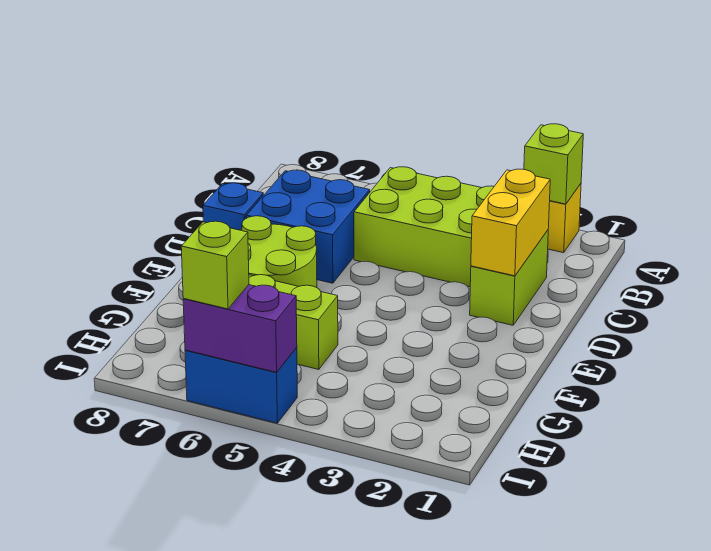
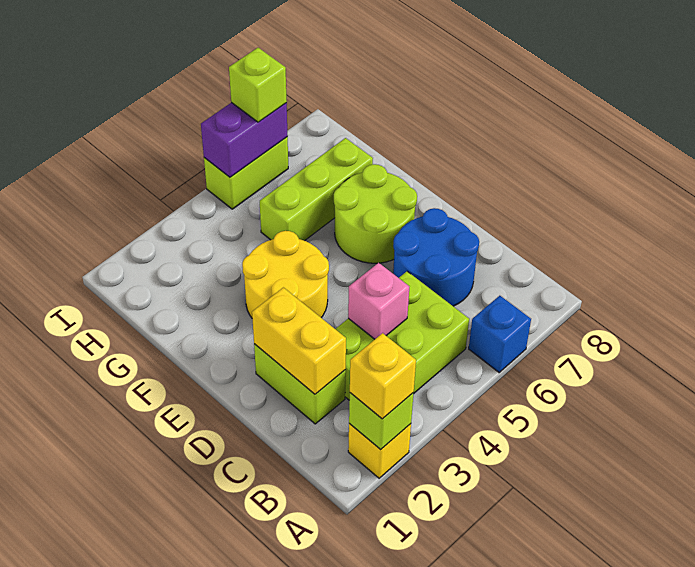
none -> yellow brick A2 level 3
none -> pink brick C4 level 2
blue brick C6:D7 level 1 -> blue round brick C6:D7 level 1
blue brick D8 level 1 -> blue brick A6 level 1
none -> yellow round brick E3:F4 level 1
blue brick I5:I6 level 1 -> lime brick I5:I6 level 1

